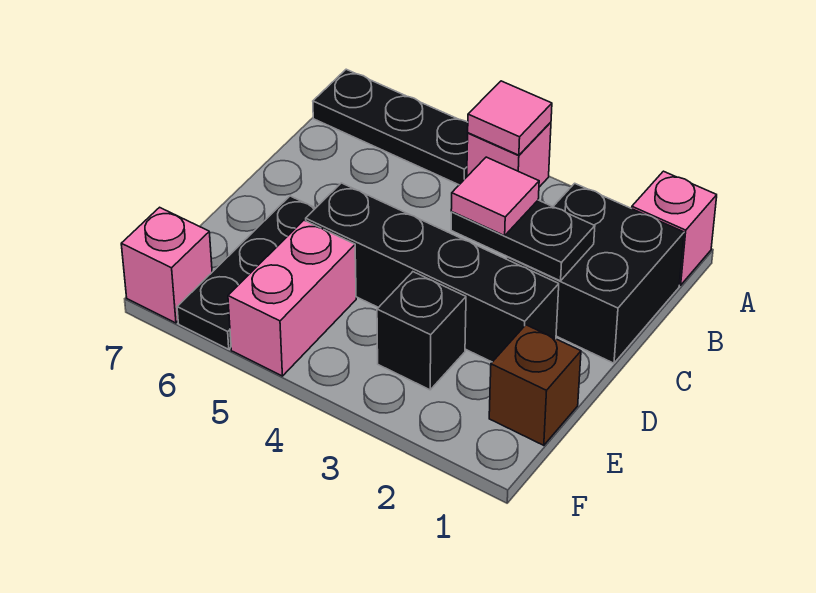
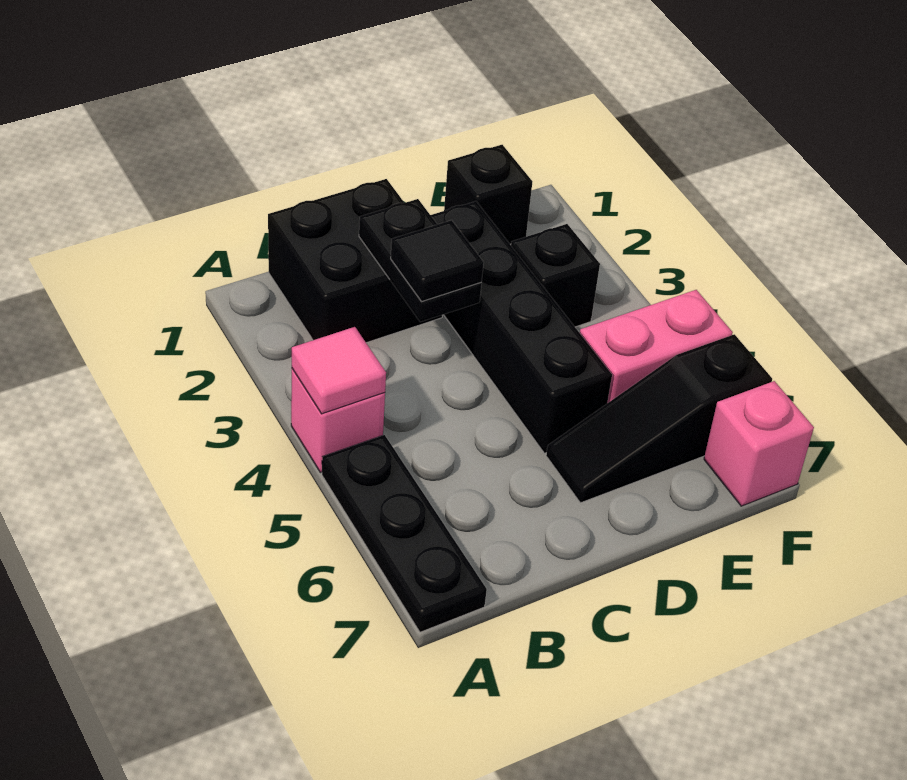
pink brick A1 level 1 -> none
pink tile C3 level 3 -> black tile C3 level 3
black plate D6:F6 level 1 -> black slope D6:F6 level 1 top F
brown brick E1 level 1 -> black brick E1 level 1

